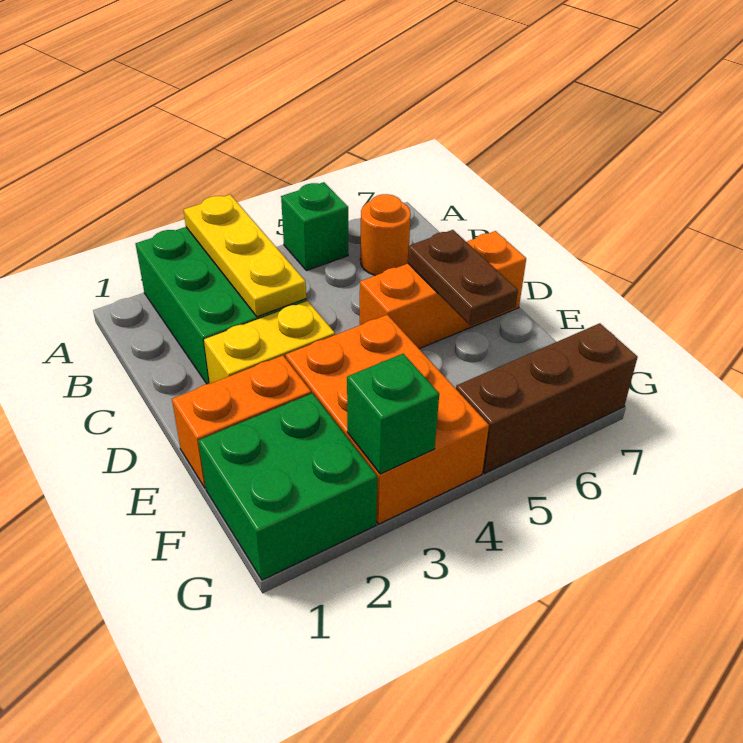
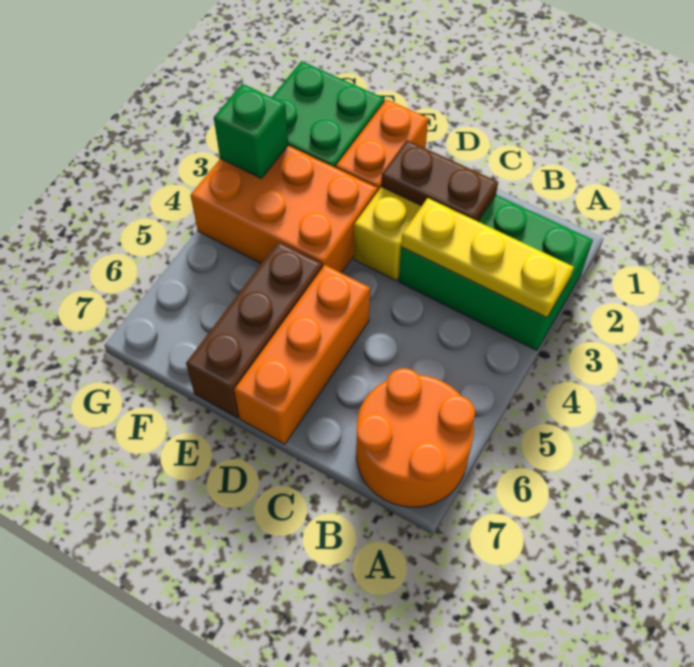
green brick A5 level 1 -> none
orange round brick B6 level 1 -> orange round brick A6:B7 level 1
brown plate D6:E6 level 2 -> brown plate C2:D2 level 2
brown brick G5:G7 level 1 -> brown brick E5:E7 level 1

